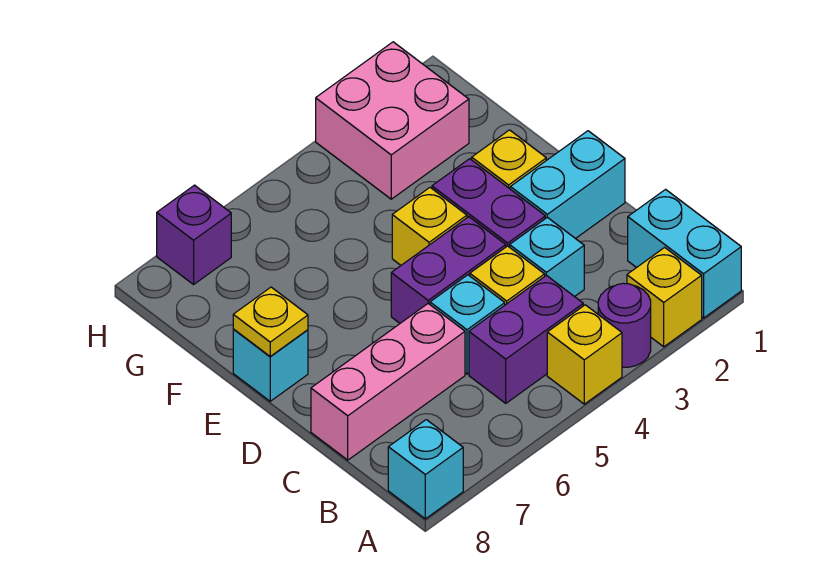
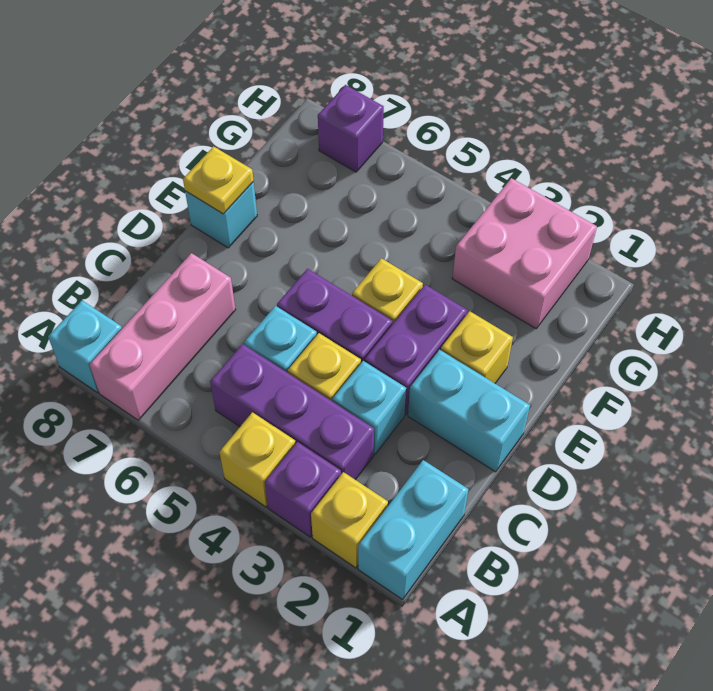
purple round brick A3 level 1 -> purple brick A3 level 1
purple brick B4:B5 level 1 -> purple brick B3:B5 level 1
pink brick C6:C8 level 1 -> pink brick A7:C7 level 1

